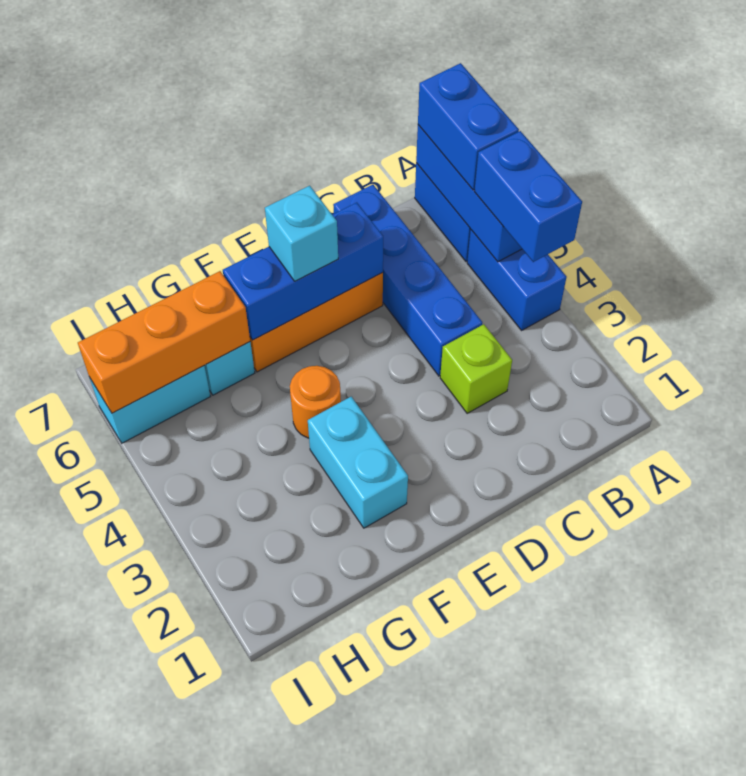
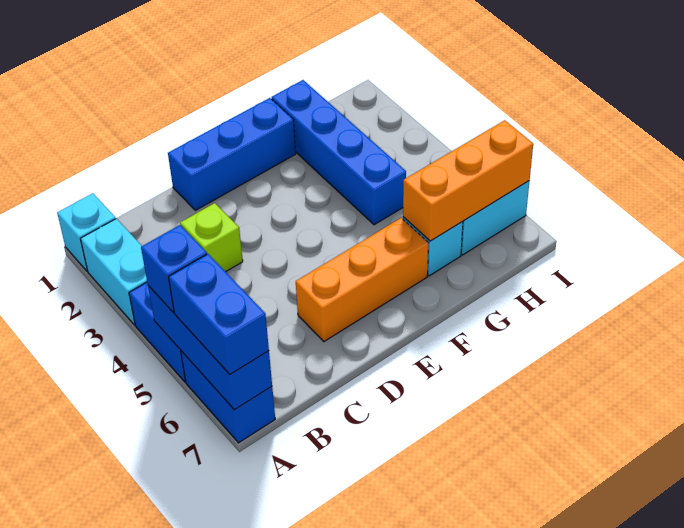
blue brick A4:A5 level 3 -> blue brick A5 level 3
blue brick C4:C7 level 1 -> blue brick G1:G4 level 1
blue brick D6:F6 level 2 -> blue brick D1:F1 level 1
cyan brick E6 level 3 -> cyan brick A1 level 1
cyan brick F2:F3 level 1 -> cyan brick A2:A3 level 1
orange round brick F4 level 1 -> none

